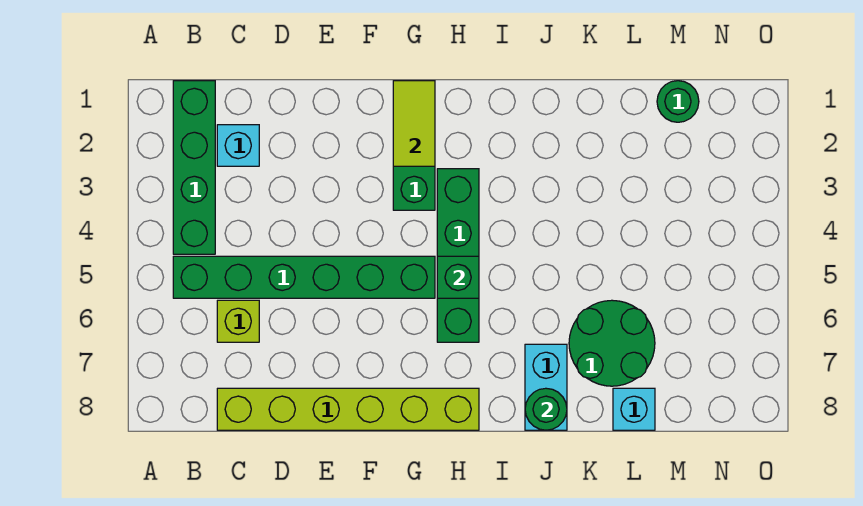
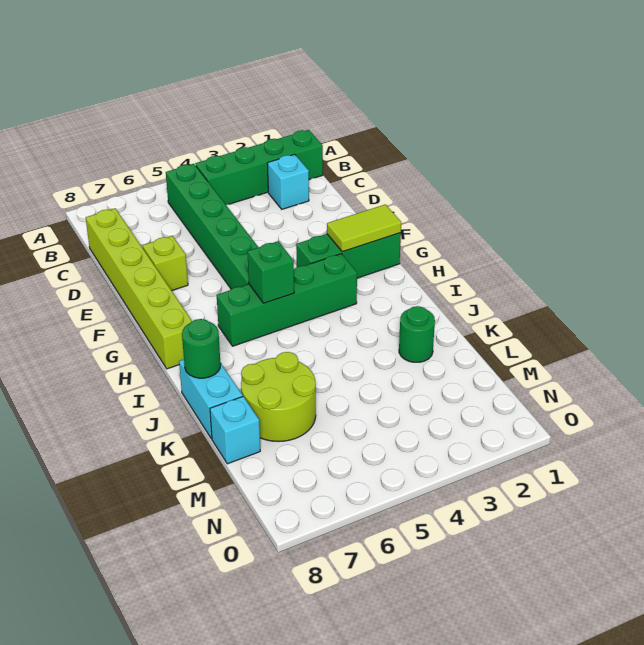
lime brick C6 level 1 -> lime brick E7 level 1
cyan brick J7:J8 level 1 -> cyan brick J8:K8 level 1
green round brick K6:L7 level 1 -> lime round brick K6:L7 level 1
green round brick M1 level 1 -> green round brick K2 level 1

